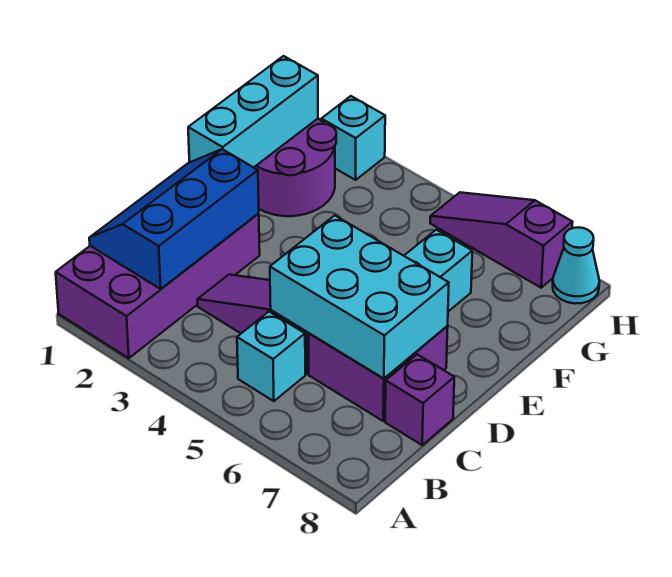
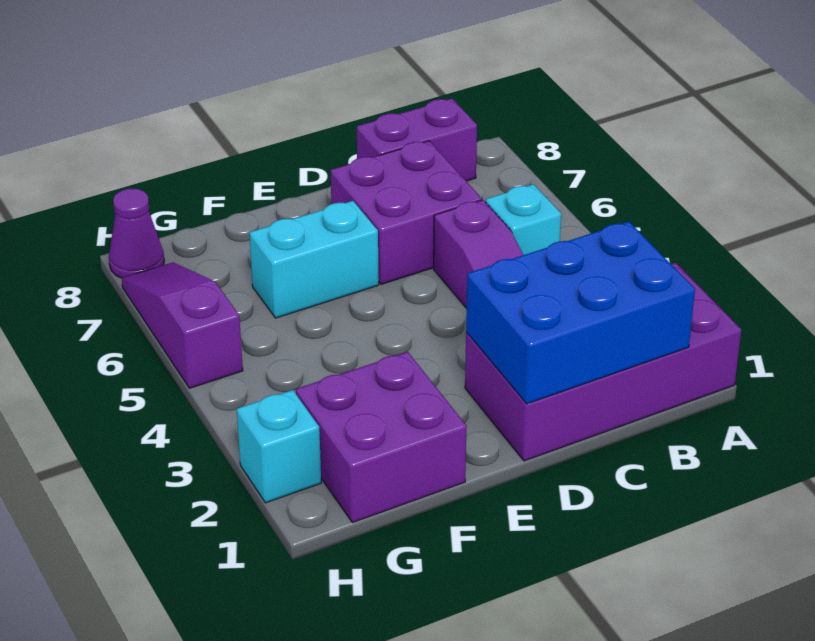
blue slope B1:D2 level 2 top 2 -> blue brick B1:D2 level 2
cyan brick C5:D7 level 2 -> none
purple brick C8 level 1 -> purple brick B8:C8 level 1
cyan brick E1:G1 level 2 -> none
purple round brick F1:G2 level 1 -> purple brick F1:G2 level 1
purple slope H5:H7 level 1 top 7 -> purple slope H5:H7 level 1 top 5
cyan cone H8 level 1 -> purple cone H8 level 1

